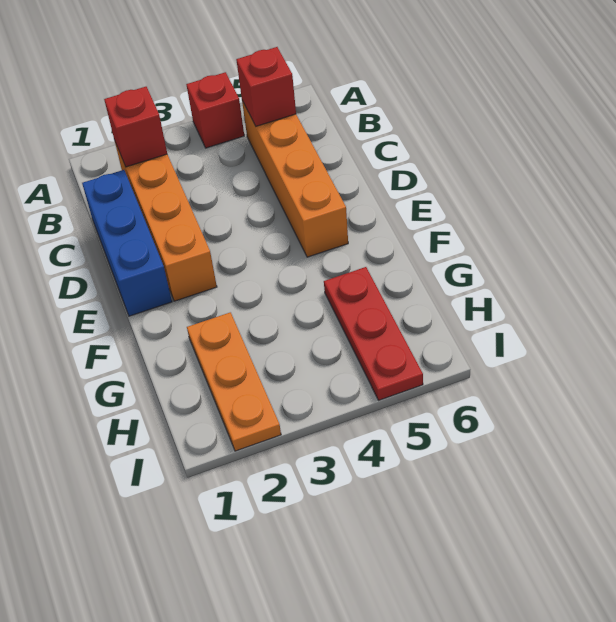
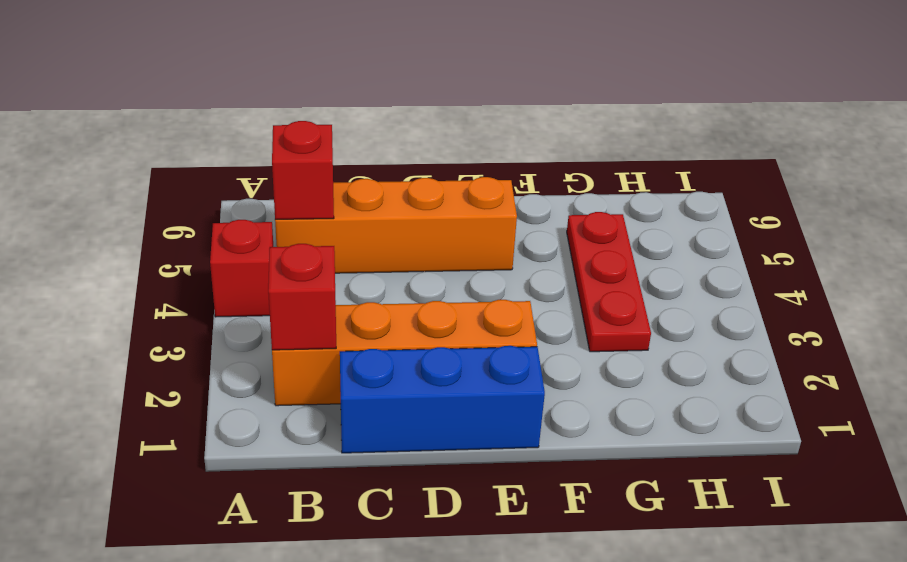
orange plate G2:I2 level 1 -> none
red plate G5:I5 level 1 -> red plate G3:G5 level 1

